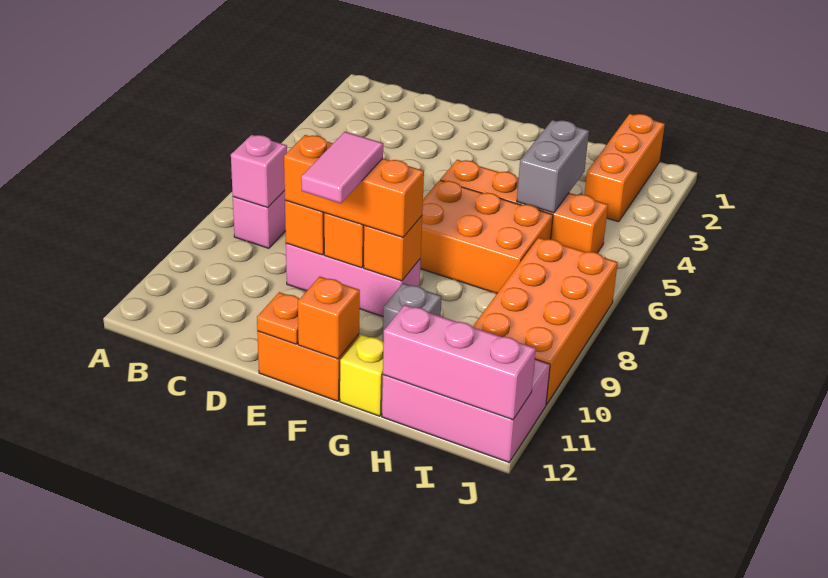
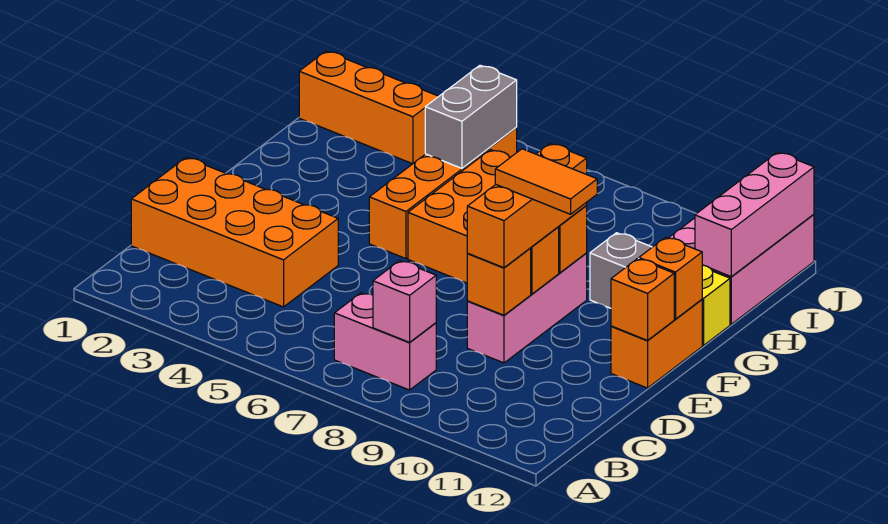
pink tile E9:E10 level 4 -> orange tile E9:E10 level 4
orange plate E12 level 2 -> orange brick E12 level 2
grey brick H4:H5 level 2 -> grey brick H5:I5 level 2
orange brick I7:J10 level 1 -> orange brick C1:D4 level 1

